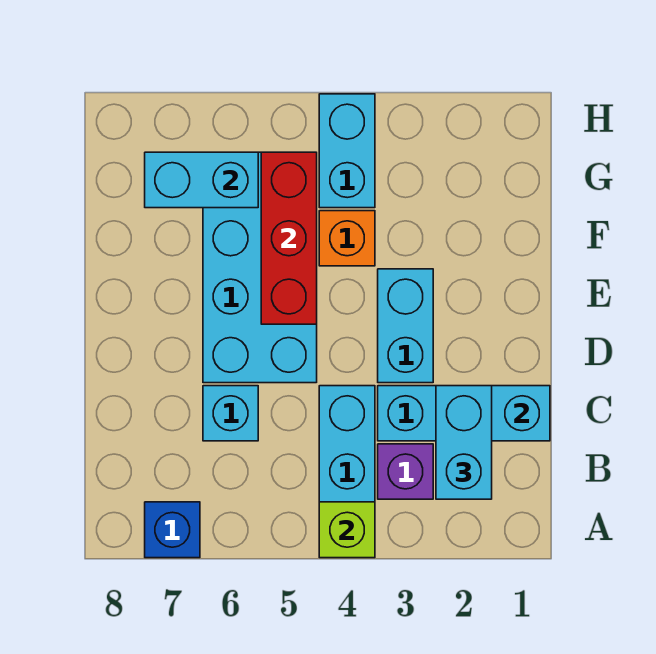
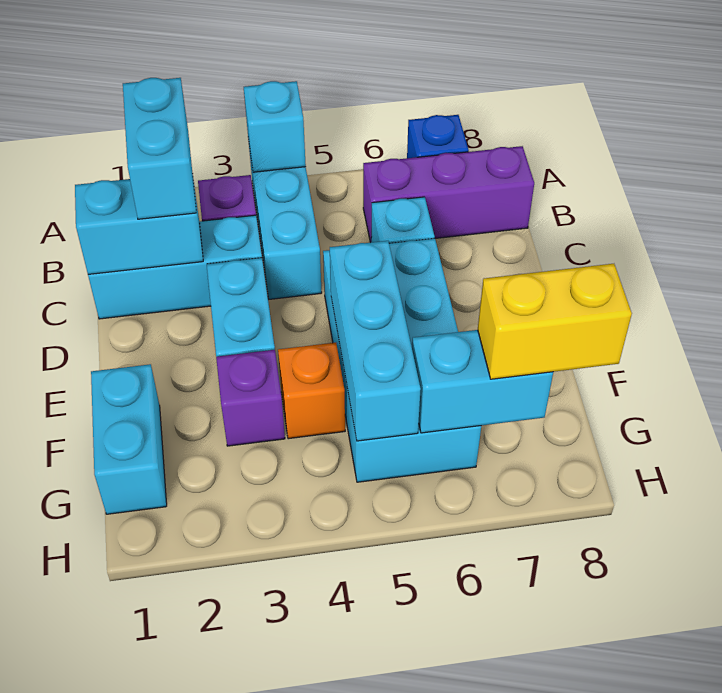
lime brick A4 level 2 -> cyan brick A4 level 2
none -> purple brick B6:B8 level 1
red brick E5:G5 level 2 -> cyan brick E5:G5 level 2
none -> purple brick F3 level 1
cyan brick G4:H4 level 1 -> cyan brick F1:G1 level 1
none -> yellow brick G7:G8 level 3

